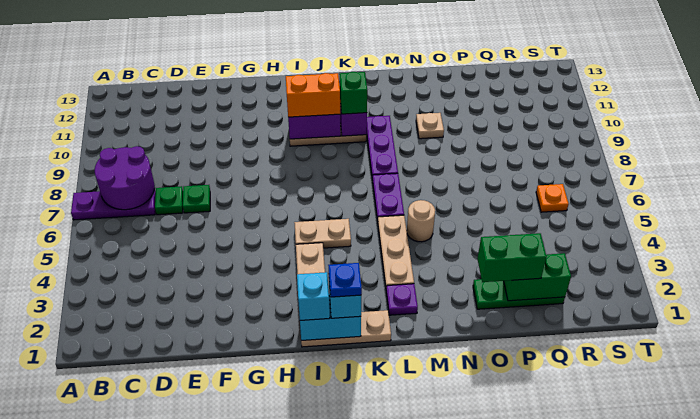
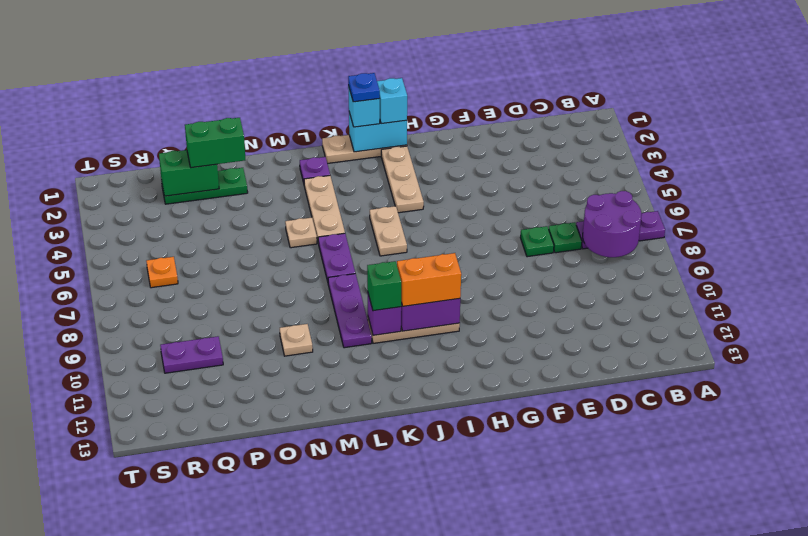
tan plate I5:J5 level 1 -> tan plate J5:J6 level 1
tan round brick M5 level 1 -> tan plate M5 level 1
none -> purple plate Q10:R10 level 1

